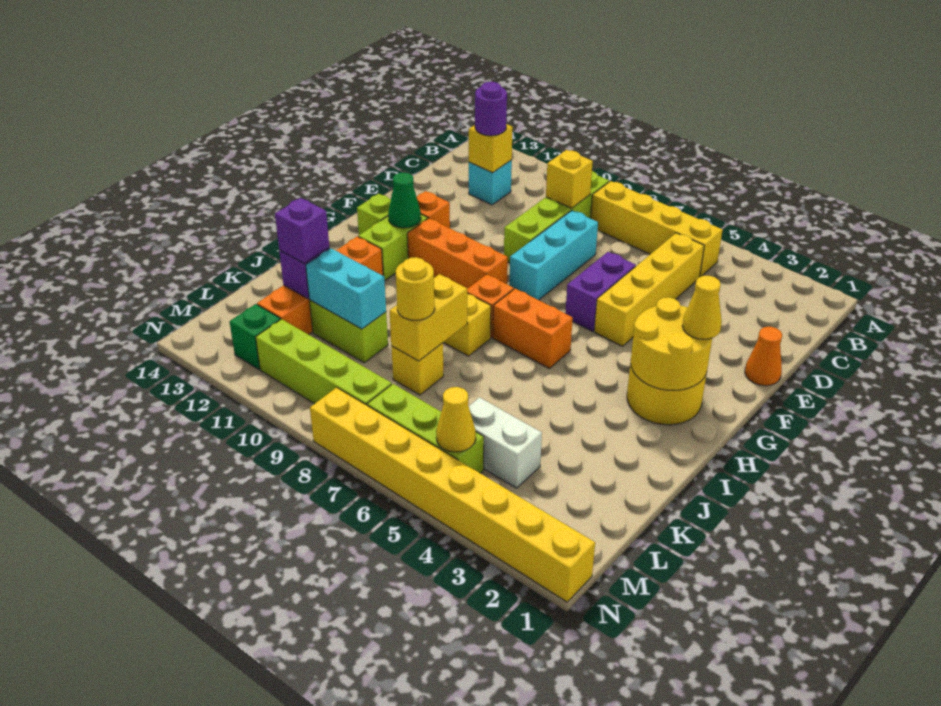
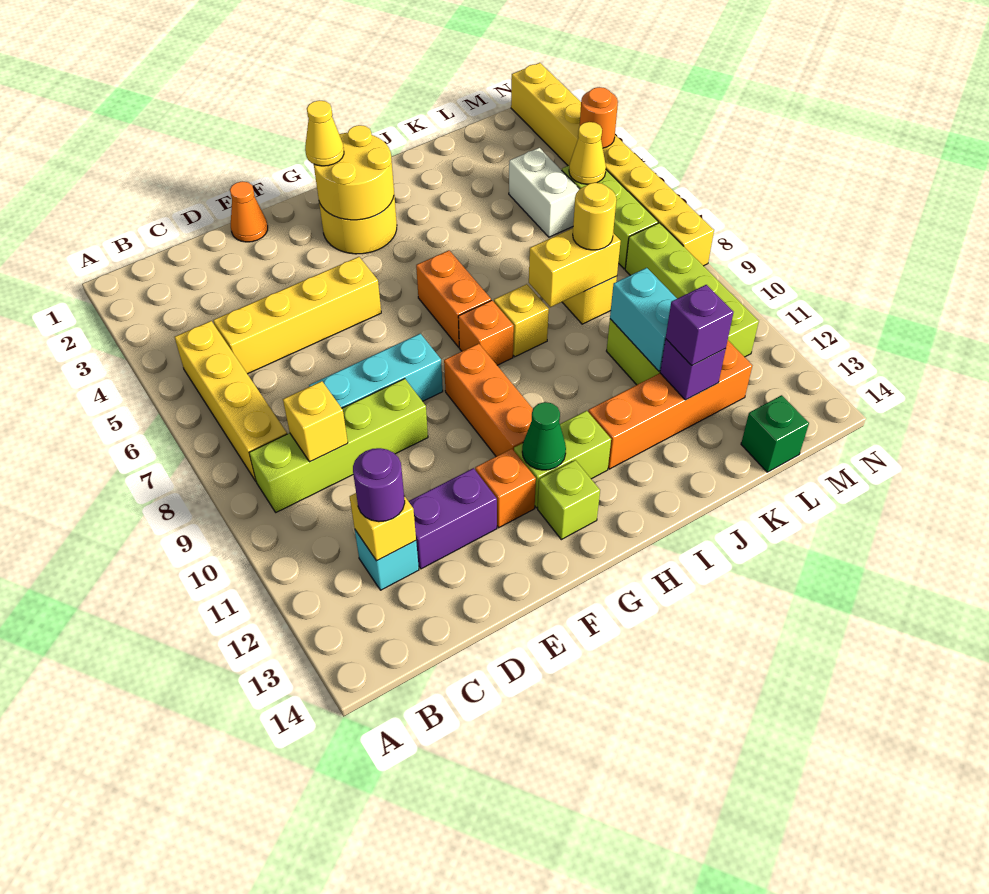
purple brick E6:F6 level 1 -> purple brick D12:E12 level 1
green brick M12 level 1 -> green brick L14 level 1
none -> orange round brick N4 level 2

